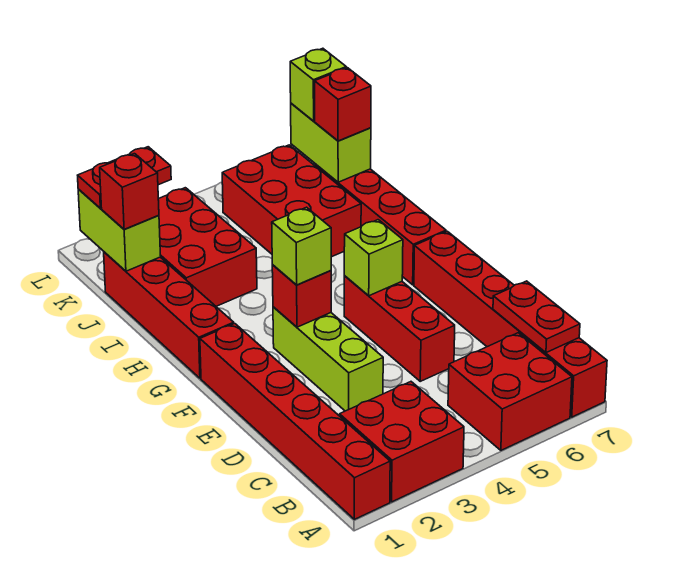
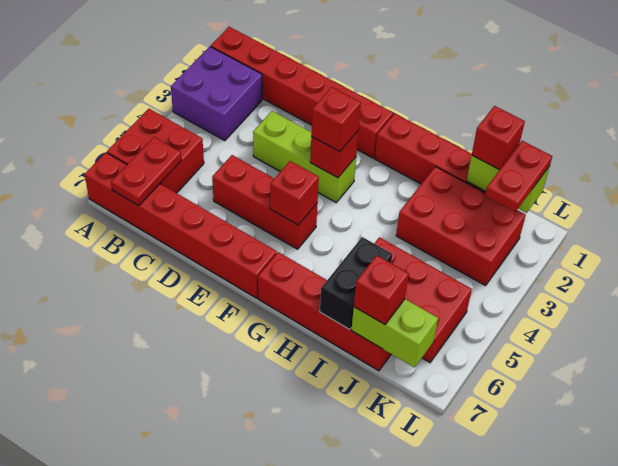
red brick A2:B3 level 1 -> purple brick A2:B3 level 1
red plate B7:C7 level 2 -> red plate B6:B7 level 2
lime brick F3 level 3 -> red brick F3 level 3
lime brick F5 level 2 -> red brick F5 level 2
none -> black brick I6:I7 level 2
lime brick K7 level 3 -> none

